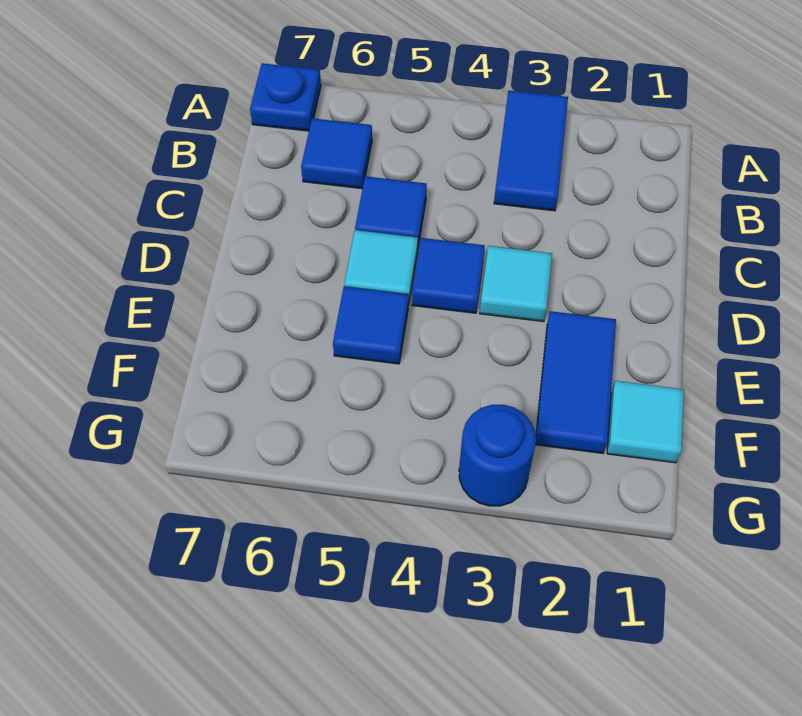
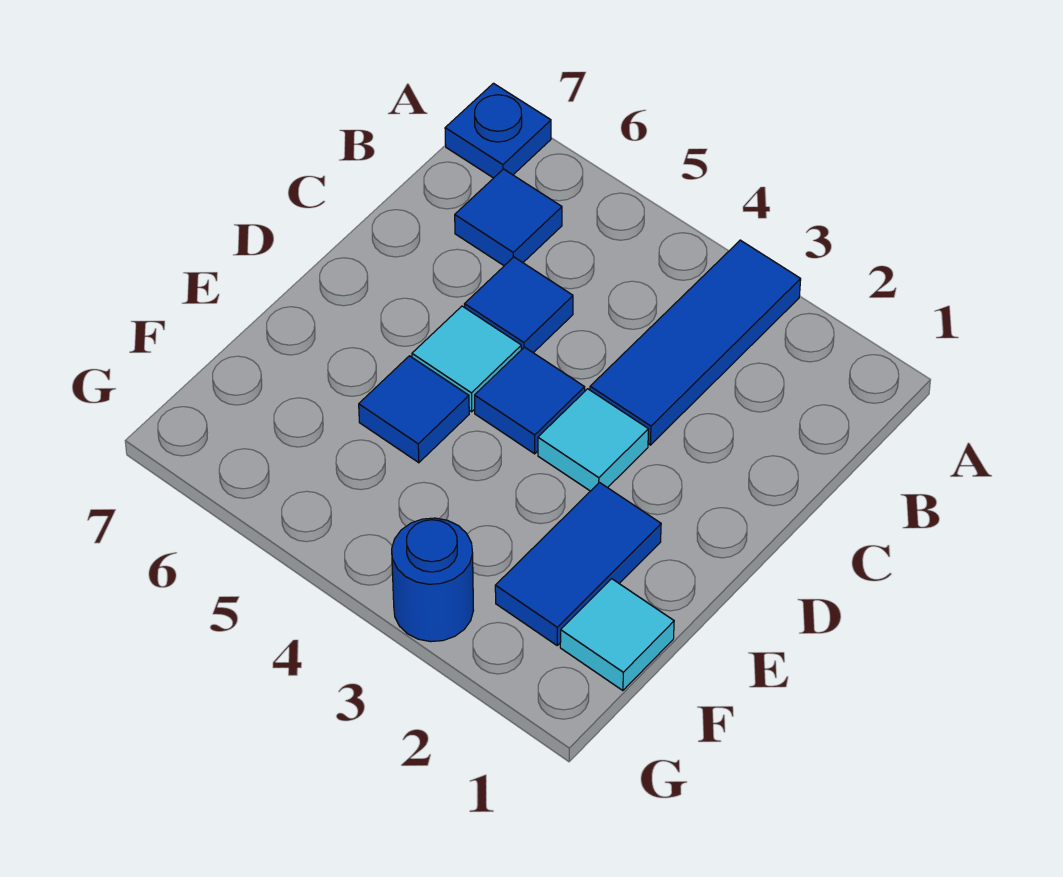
blue tile A3:B3 level 1 -> blue tile A3:C3 level 1

